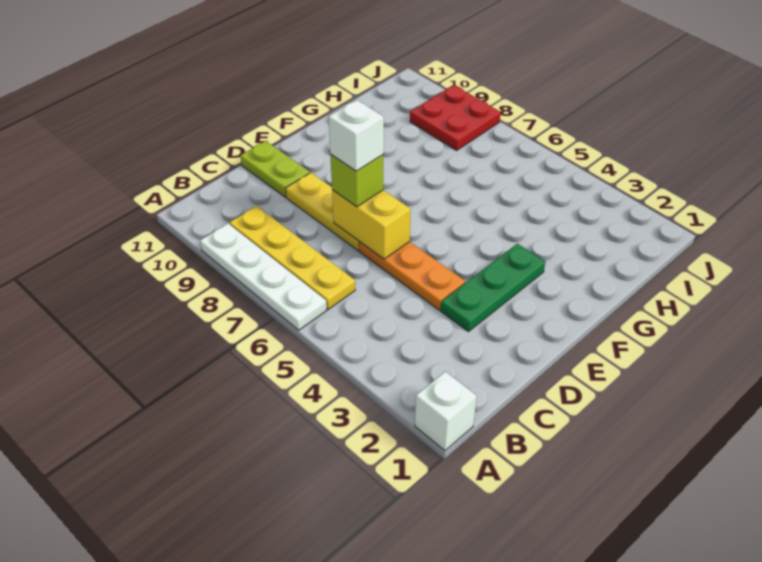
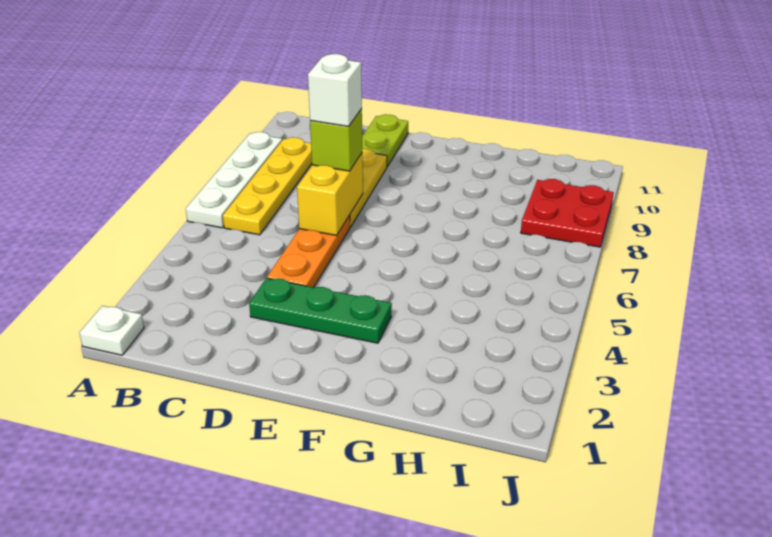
white brick A1 level 1 -> white plate A1 level 1

